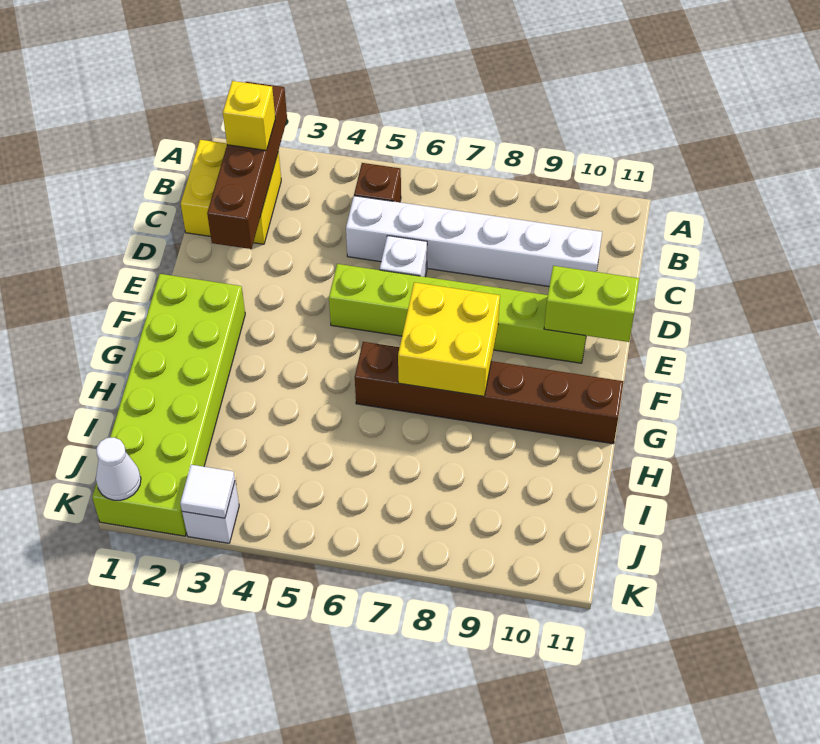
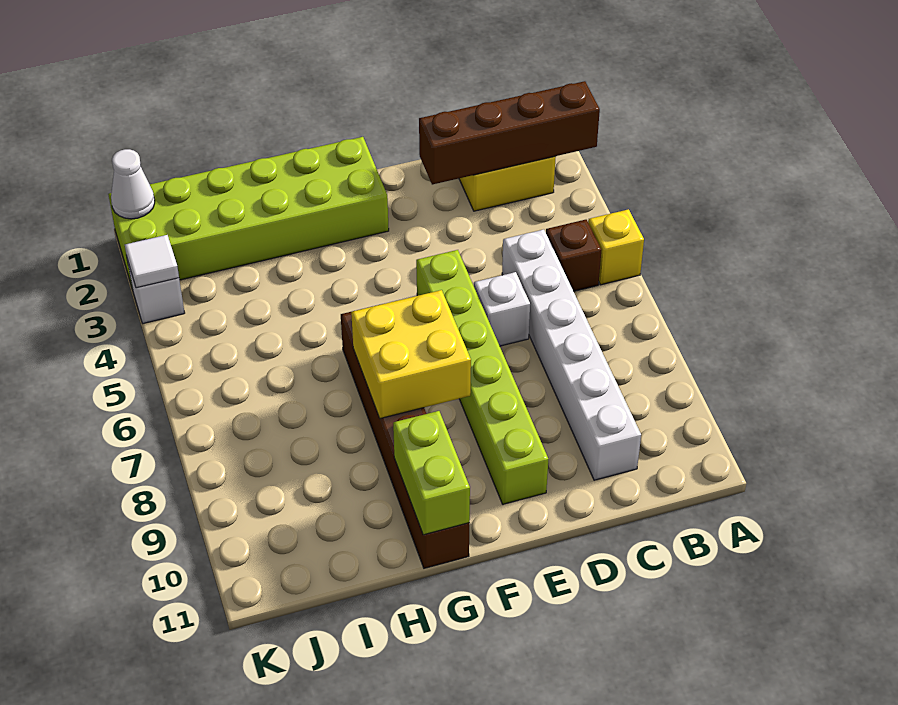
yellow brick B2 level 3 -> yellow brick A5 level 1
lime brick E10:E11 level 2 -> lime brick G10:G11 level 2

